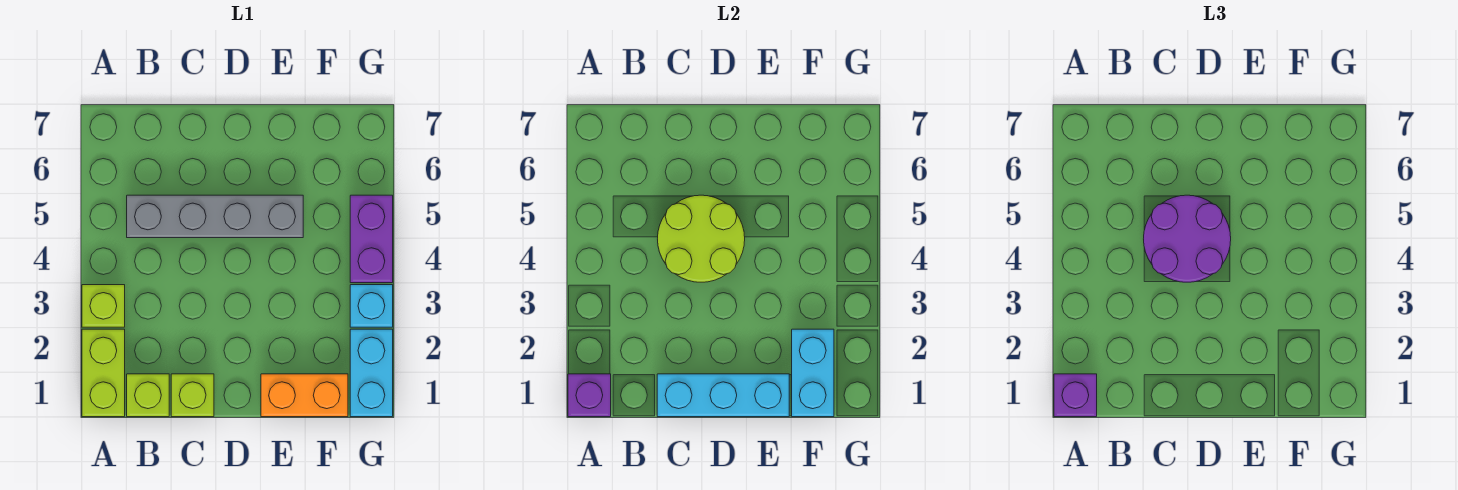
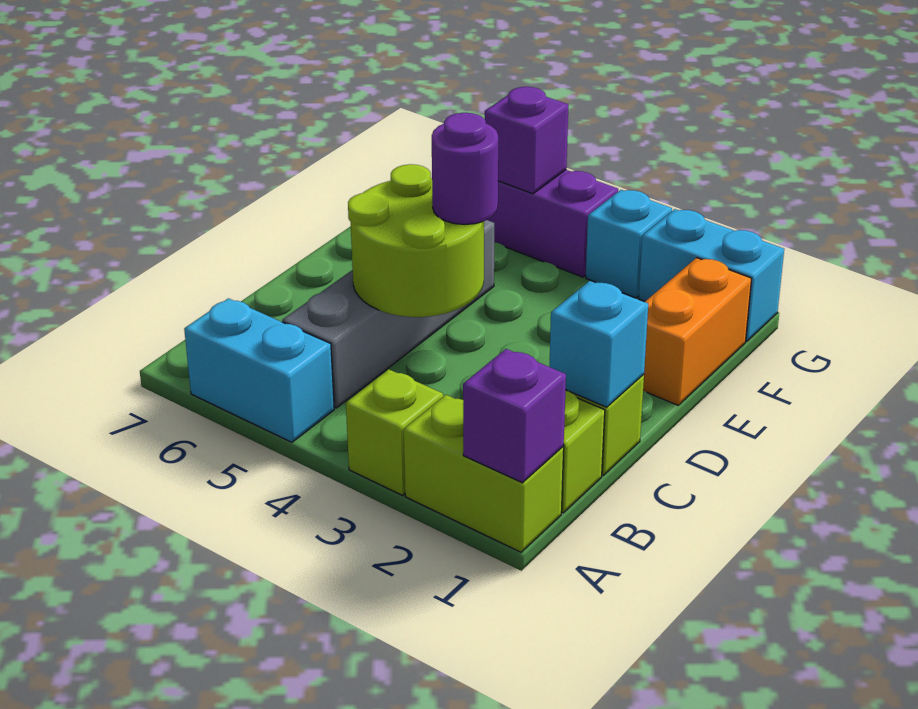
purple brick A1 level 3 -> purple brick G5 level 2
cyan brick C1:E1 level 2 -> cyan brick C1 level 2
purple round brick C4:D5 level 3 -> purple round brick D4 level 3
cyan brick F1:F2 level 2 -> cyan brick A5:A6 level 1

